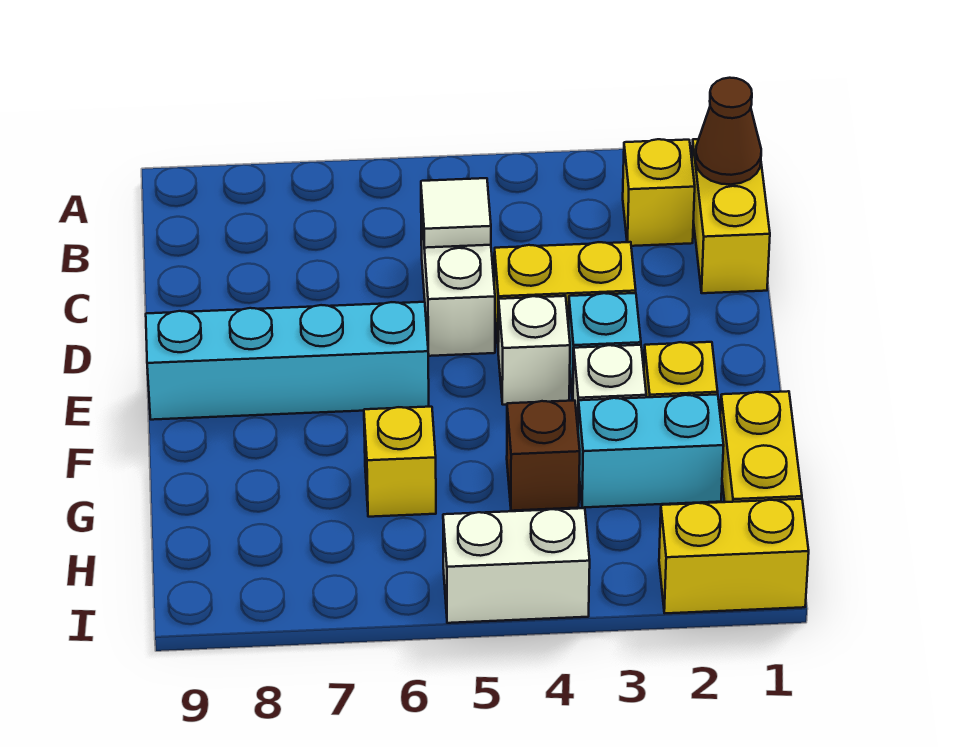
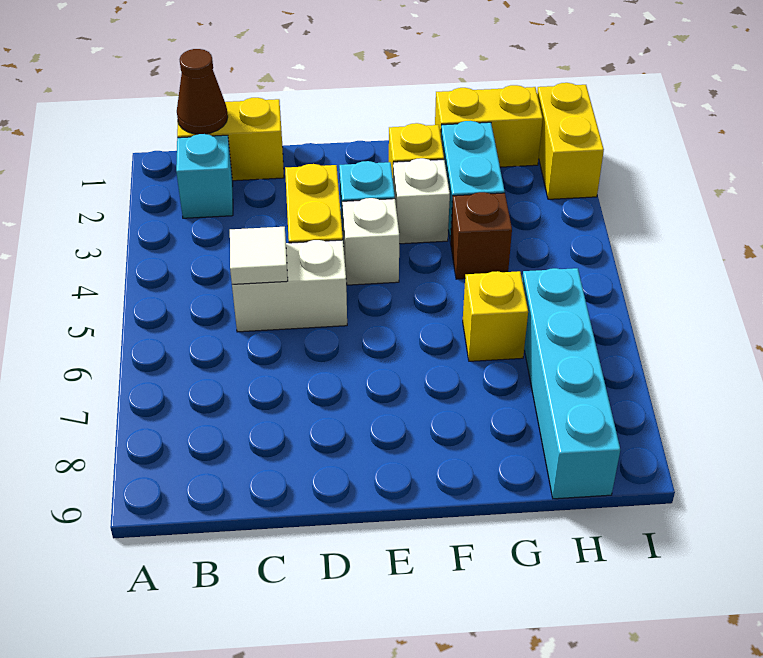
yellow brick B2 level 1 -> cyan brick B2 level 1
cyan brick E6:E9 level 1 -> cyan brick H6:H9 level 1
white brick I4:I5 level 1 -> none

